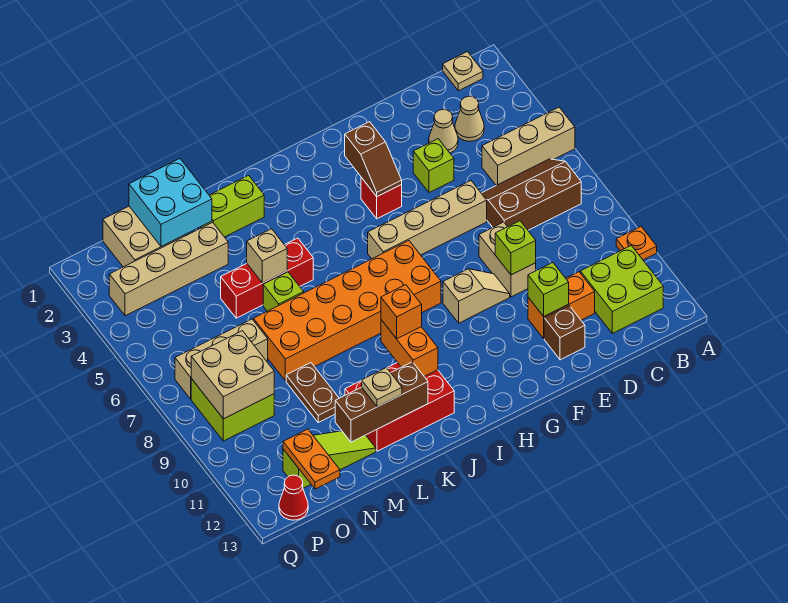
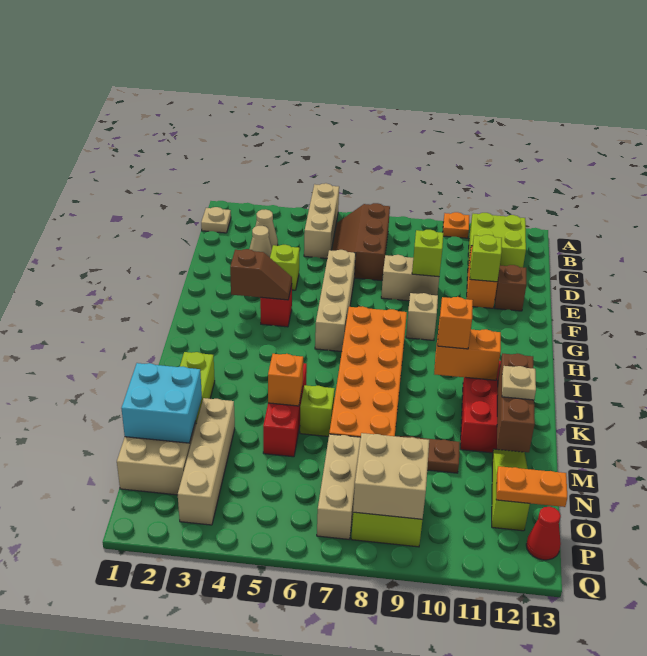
tan brick L5 level 2 -> orange brick L5 level 2

